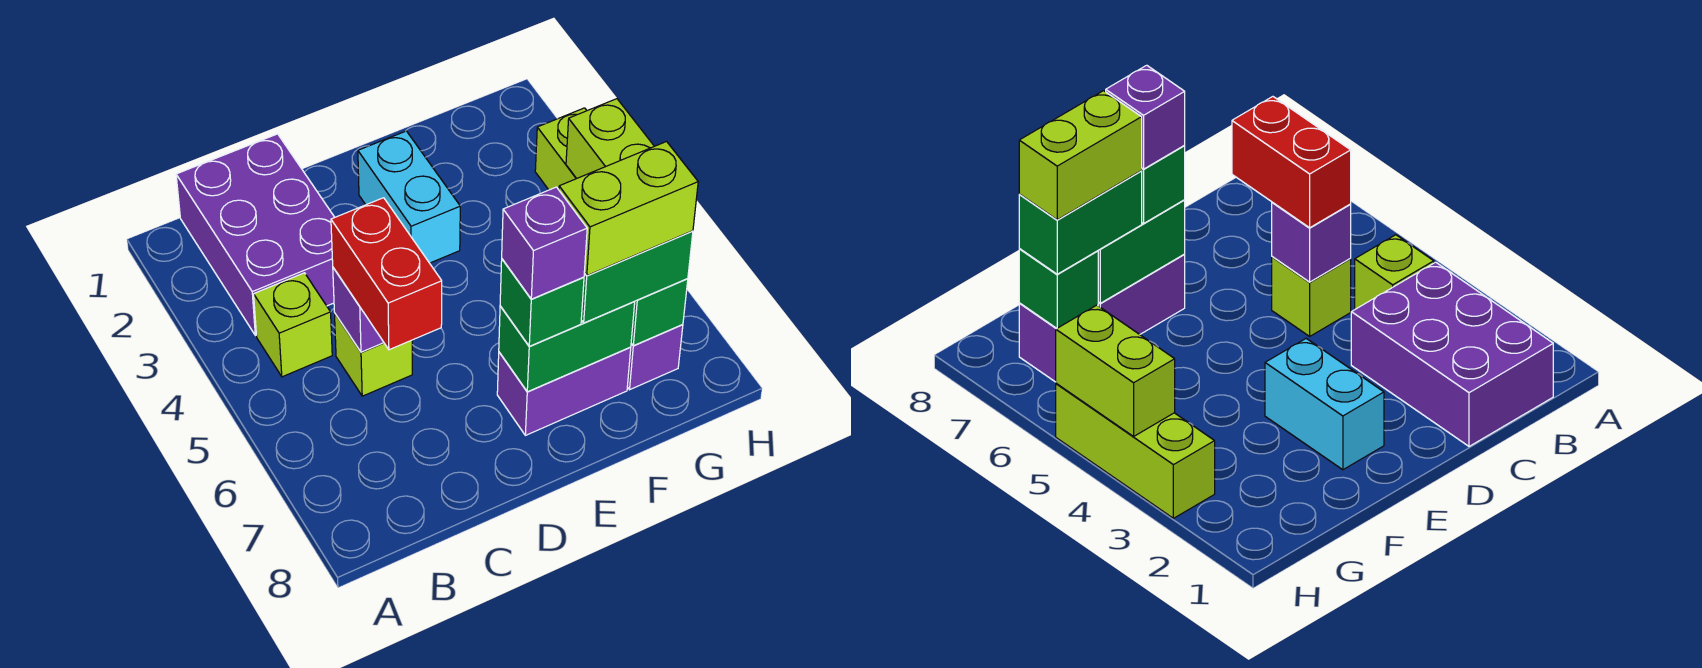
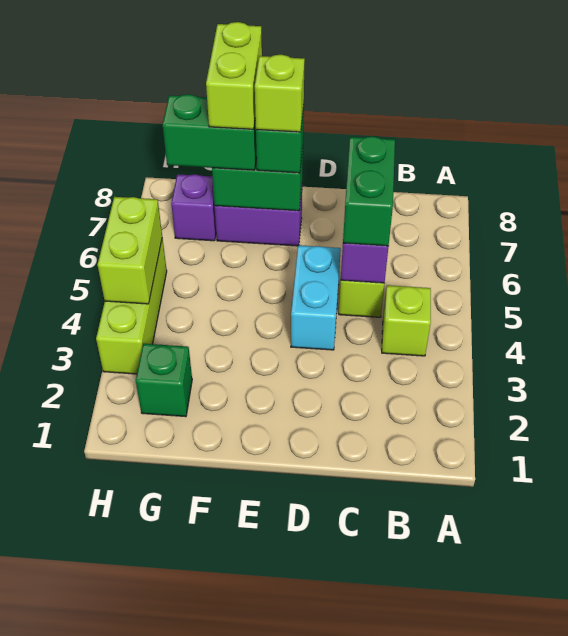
purple brick B1:C3 level 1 -> none
red brick C5:C6 level 3 -> green brick C5:C6 level 3
cyan brick E2:E3 level 1 -> cyan brick D4:D5 level 1
purple brick E7 level 4 -> lime brick E7 level 4
lime brick F7:G7 level 4 -> lime brick F7:F8 level 4
green brick G7 level 2 -> green brick G2 level 1

